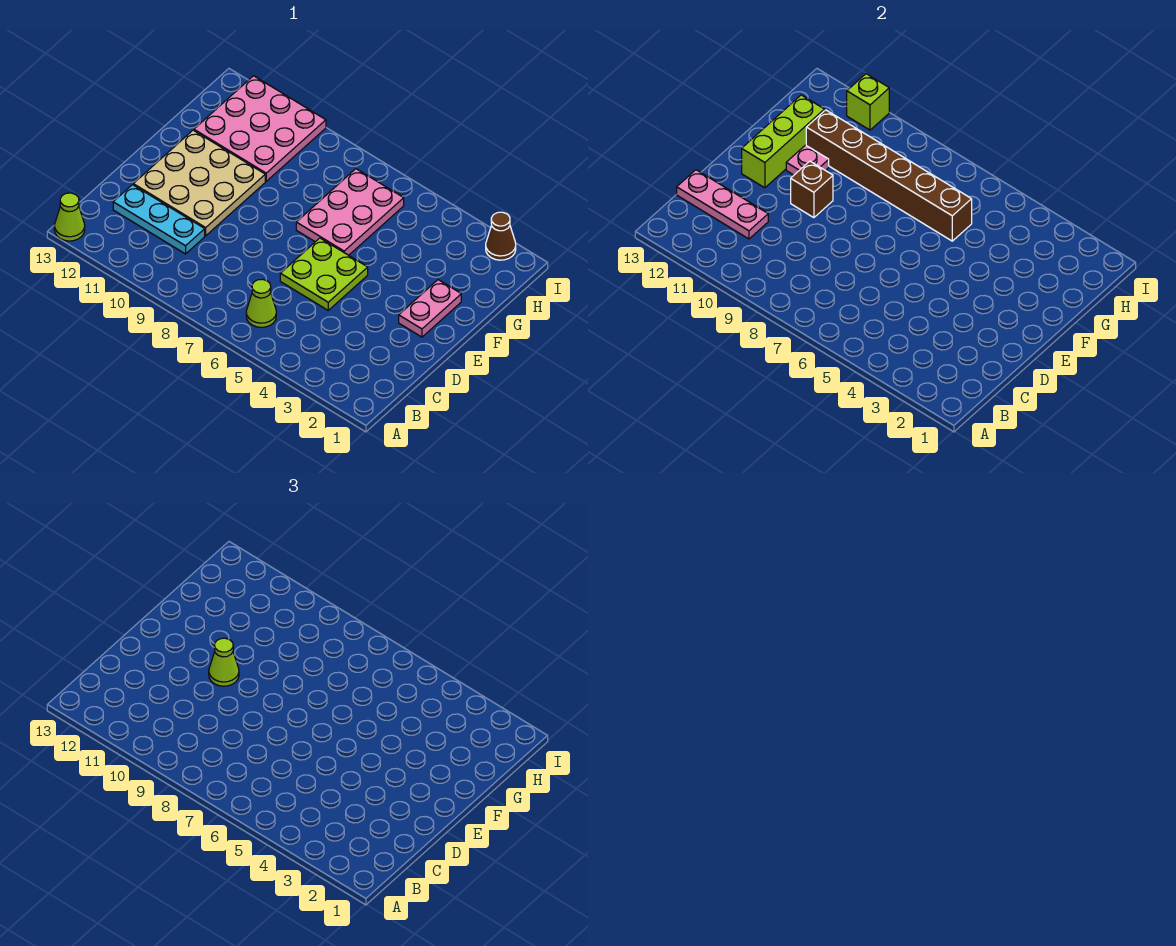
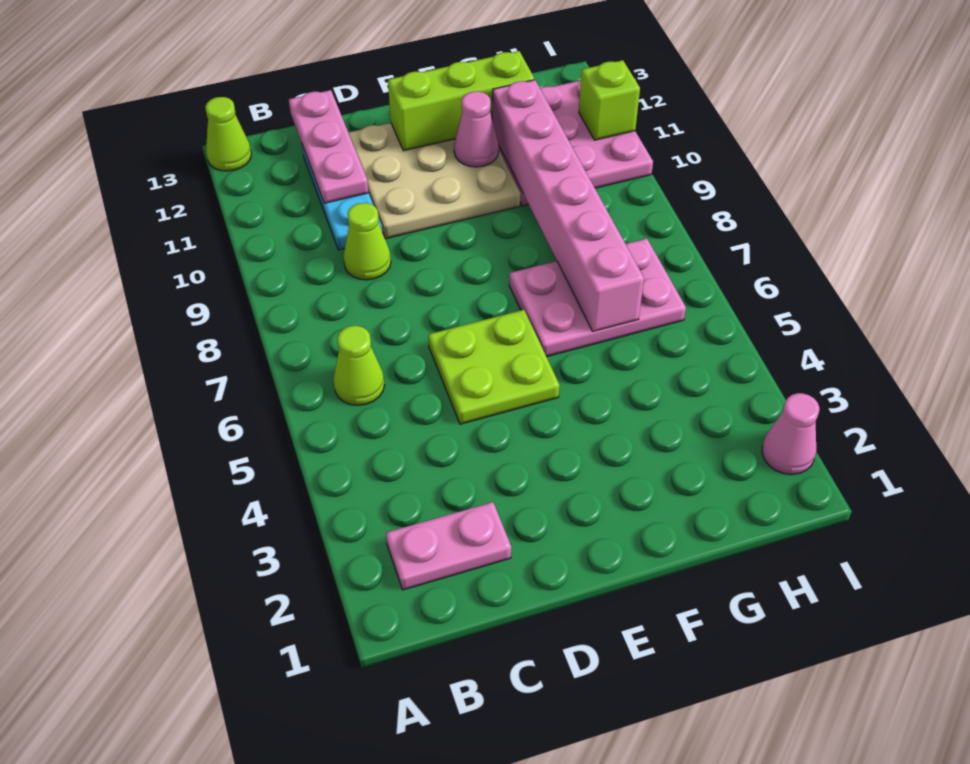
pink plate E2:F2 level 1 -> pink plate B2:C2 level 1
brown brick E10 level 2 -> none
lime cone E10 level 3 -> lime cone C9 level 1
pink plate F11 level 2 -> pink cone F11 level 2
brown brick G6:G11 level 2 -> pink brick G6:G11 level 2
brown cone I2 level 1 -> pink cone I2 level 1

